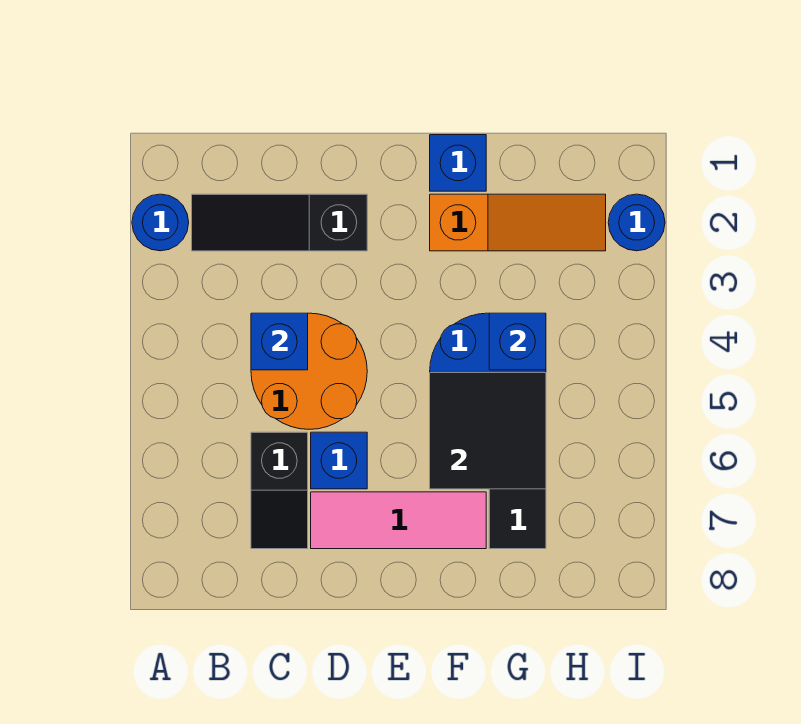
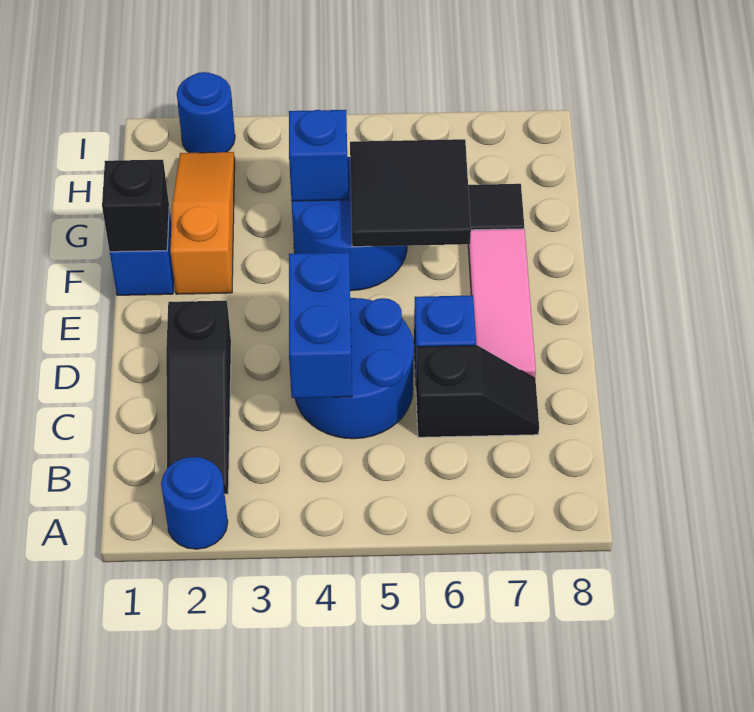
orange round brick C4:D5 level 1 -> blue round brick C4:D5 level 1
blue brick C4 level 2 -> blue brick C4:D4 level 2
none -> black brick F1 level 2

